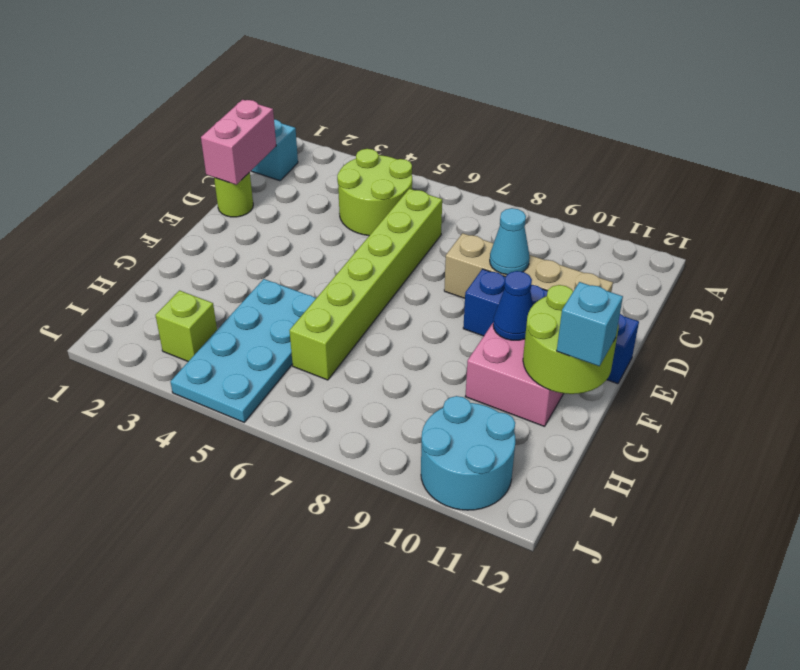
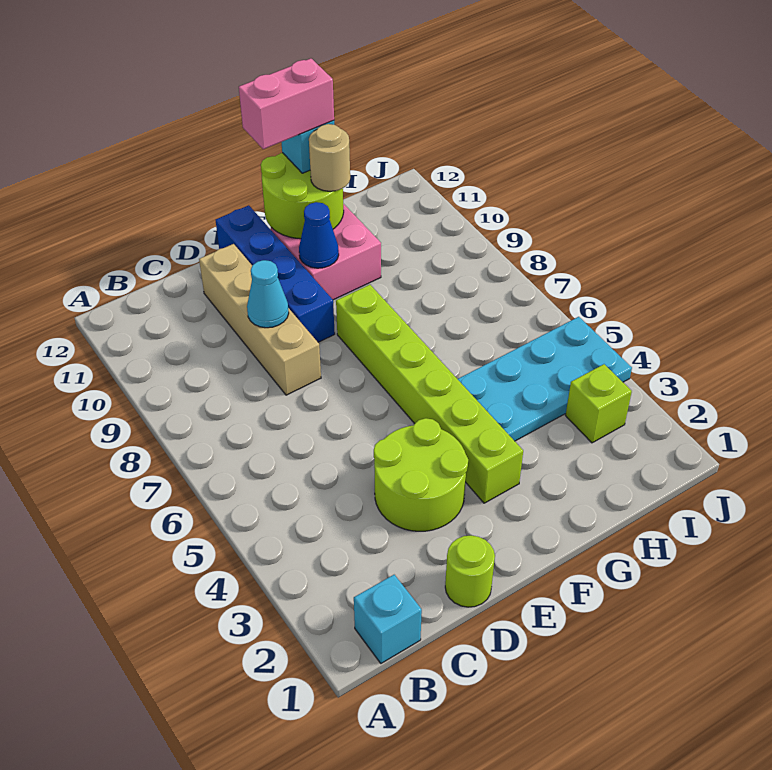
lime round brick B4:C5 level 1 -> lime round brick D3:E4 level 1
pink brick C1:D1 level 2 -> pink brick F12:G12 level 4
lime brick C6:H6 level 1 -> lime brick F3:F8 level 1
none -> tan round brick G11 level 3
cyan round brick I10:J11 level 1 -> none

